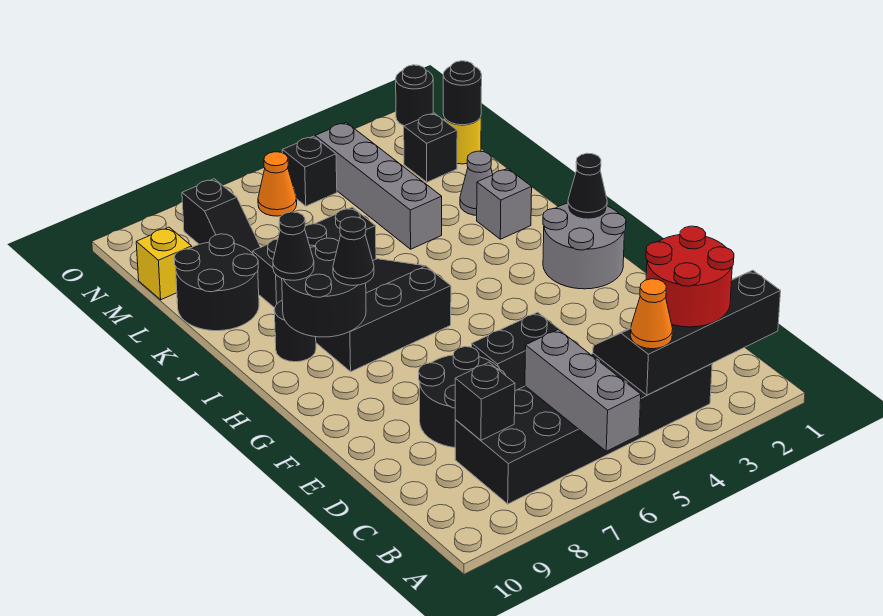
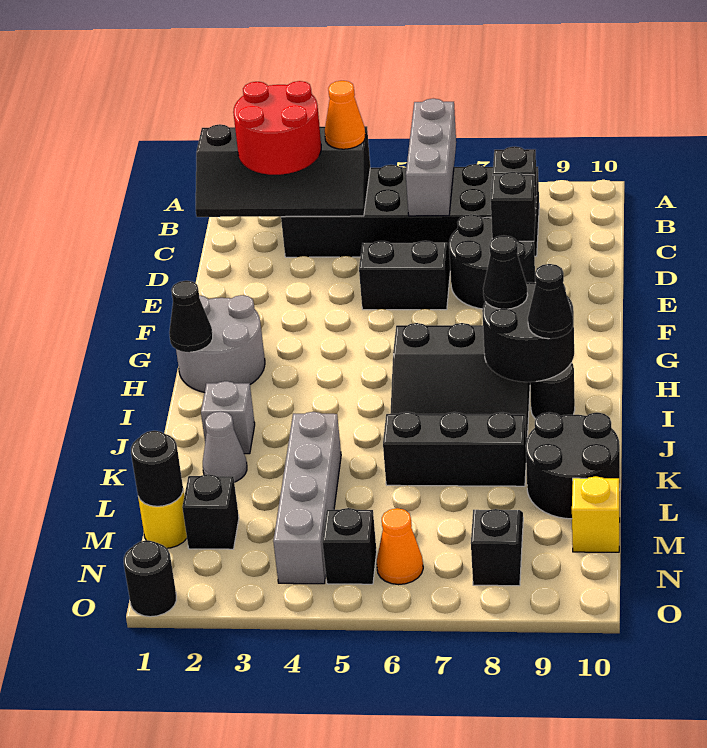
none -> black brick D8 level 2

